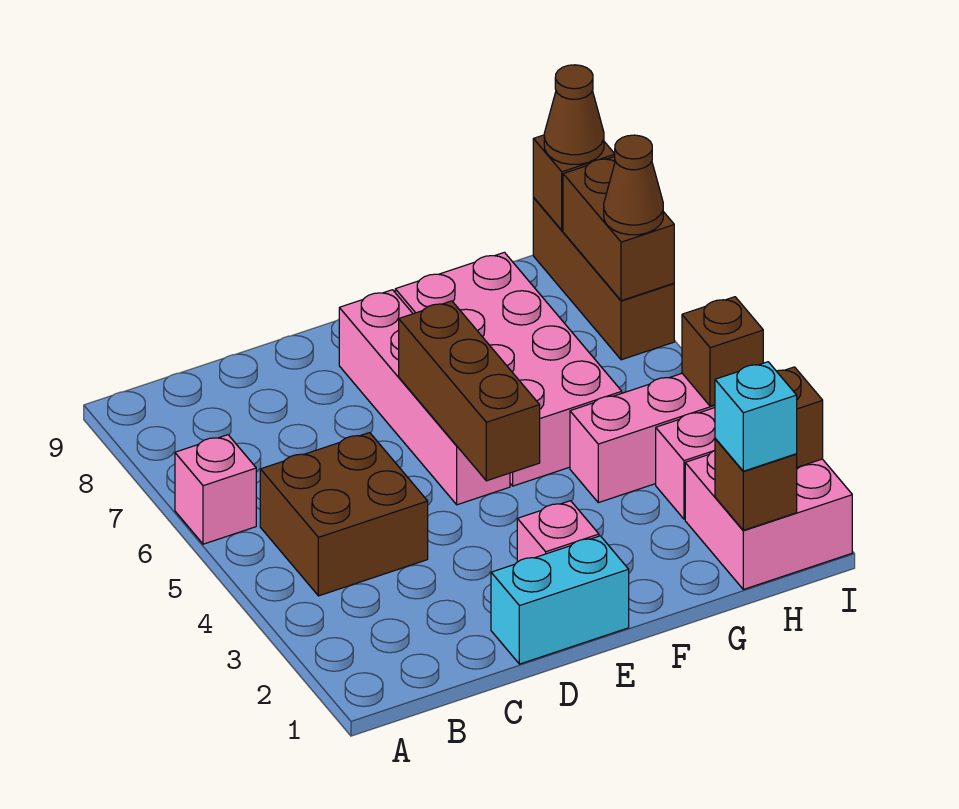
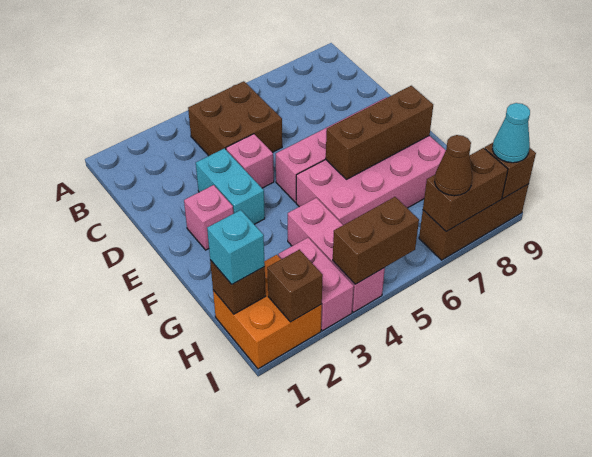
pink brick A6 level 1 -> pink brick D4 level 1
cyan brick D1:E1 level 1 -> cyan brick D3:E3 level 1
brown brick E4:E6 level 2 -> brown brick F6:F8 level 2
pink brick H1:I2 level 1 -> orange brick H1:I2 level 1
brown brick I4 level 2 -> brown brick I4:I5 level 2
brown cone I9 level 3 -> cyan cone I9 level 3

